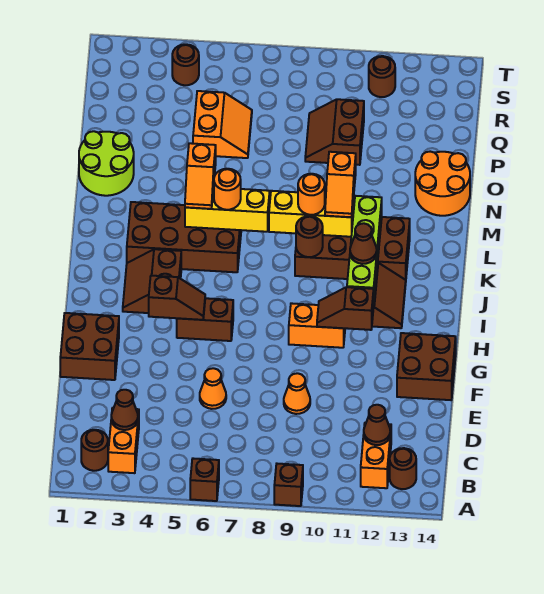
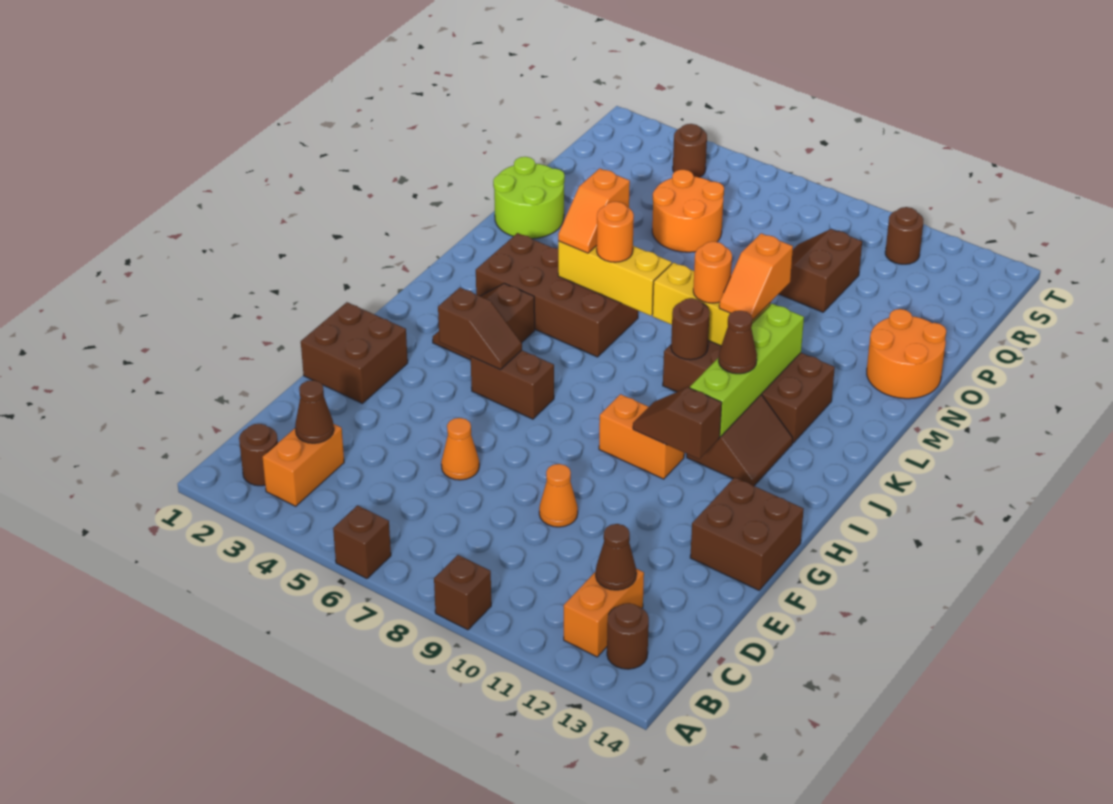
orange slope P5:Q6 level 1 top 5 -> orange round brick P5:Q6 level 1

